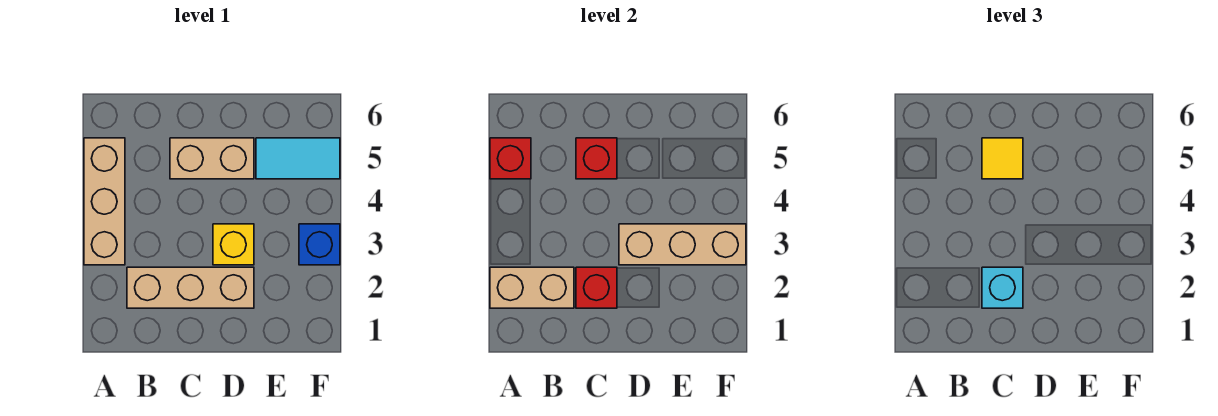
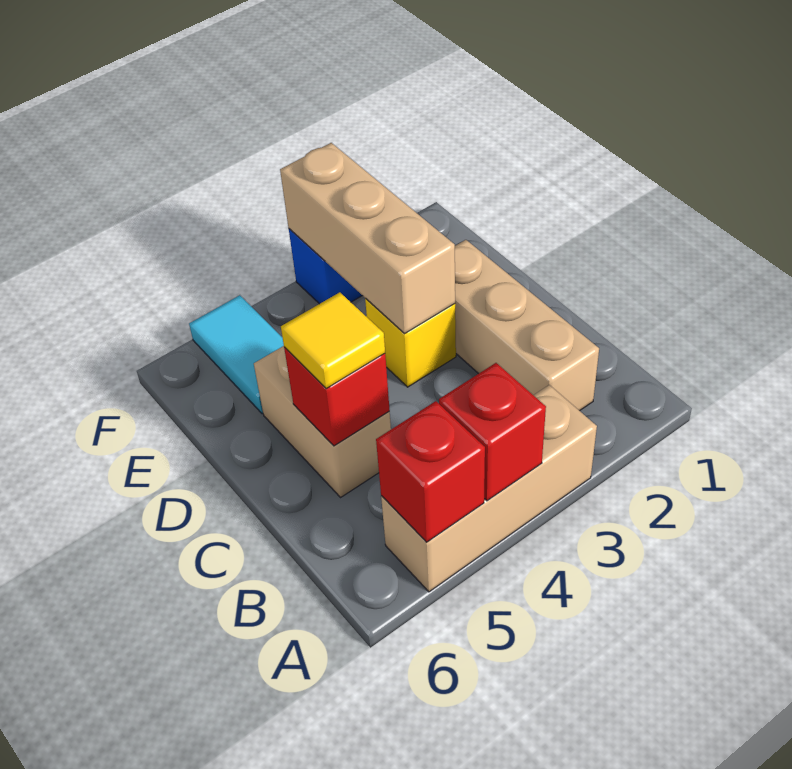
tan brick A2:B2 level 2 -> none
red brick C2 level 2 -> red brick A4 level 2
cyan brick C2 level 3 -> none

